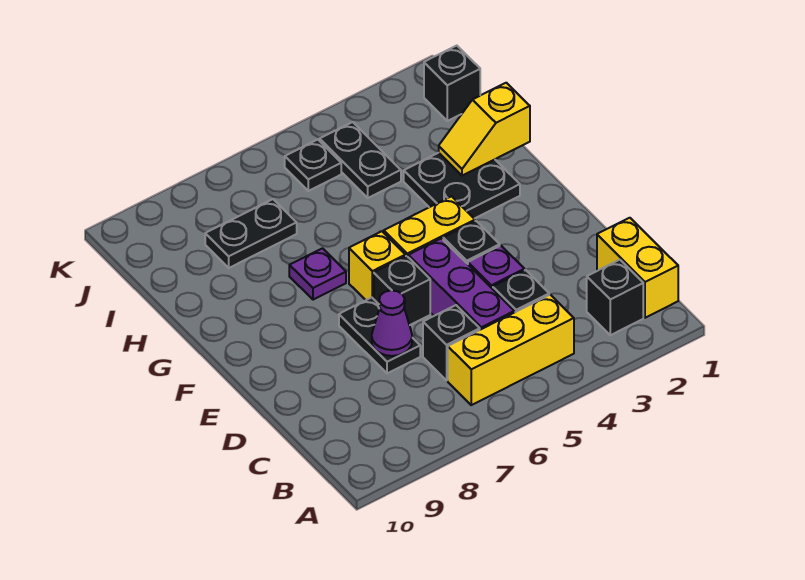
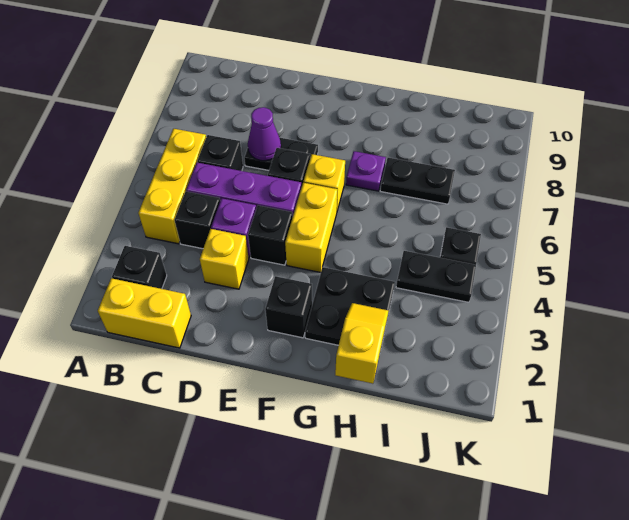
none -> yellow brick D3 level 1
black plate I7:I8 level 1 -> black plate H7:I7 level 1
black brick J1 level 1 -> black brick F2 level 1

